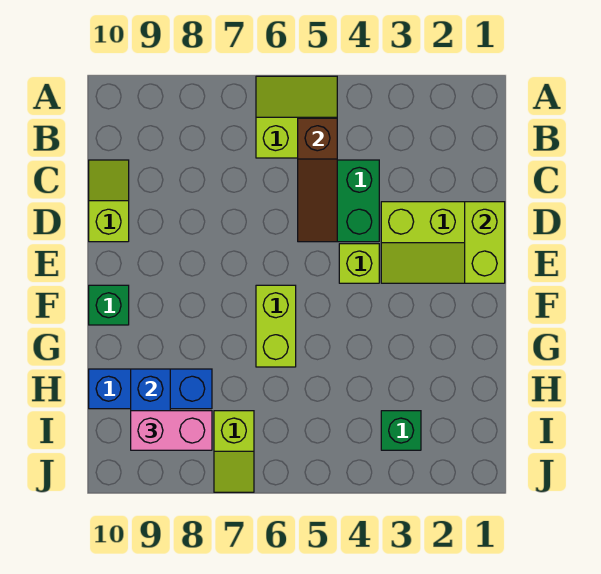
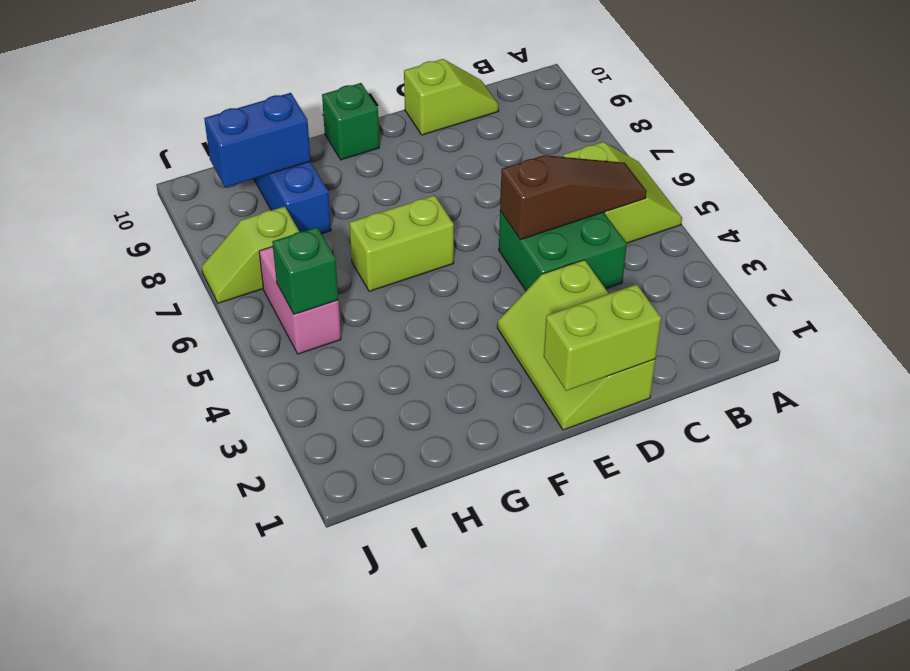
brown slope B5:D5 level 2 top B -> brown slope B5:D5 level 2 top D
lime brick E4 level 1 -> none
green brick I3 level 1 -> green brick I5 level 2
pink brick I8:I9 level 3 -> pink brick I5:I6 level 1

